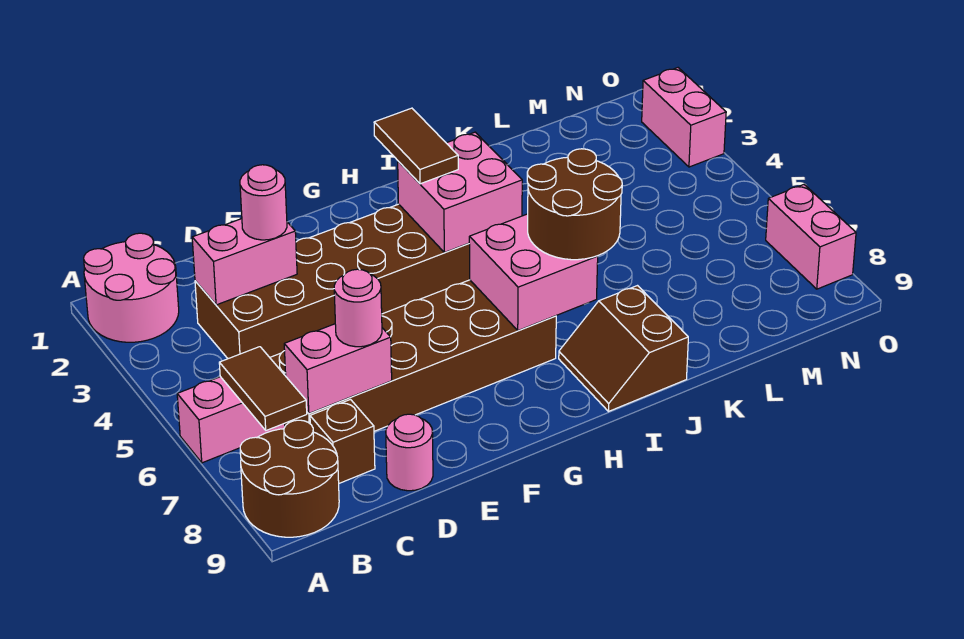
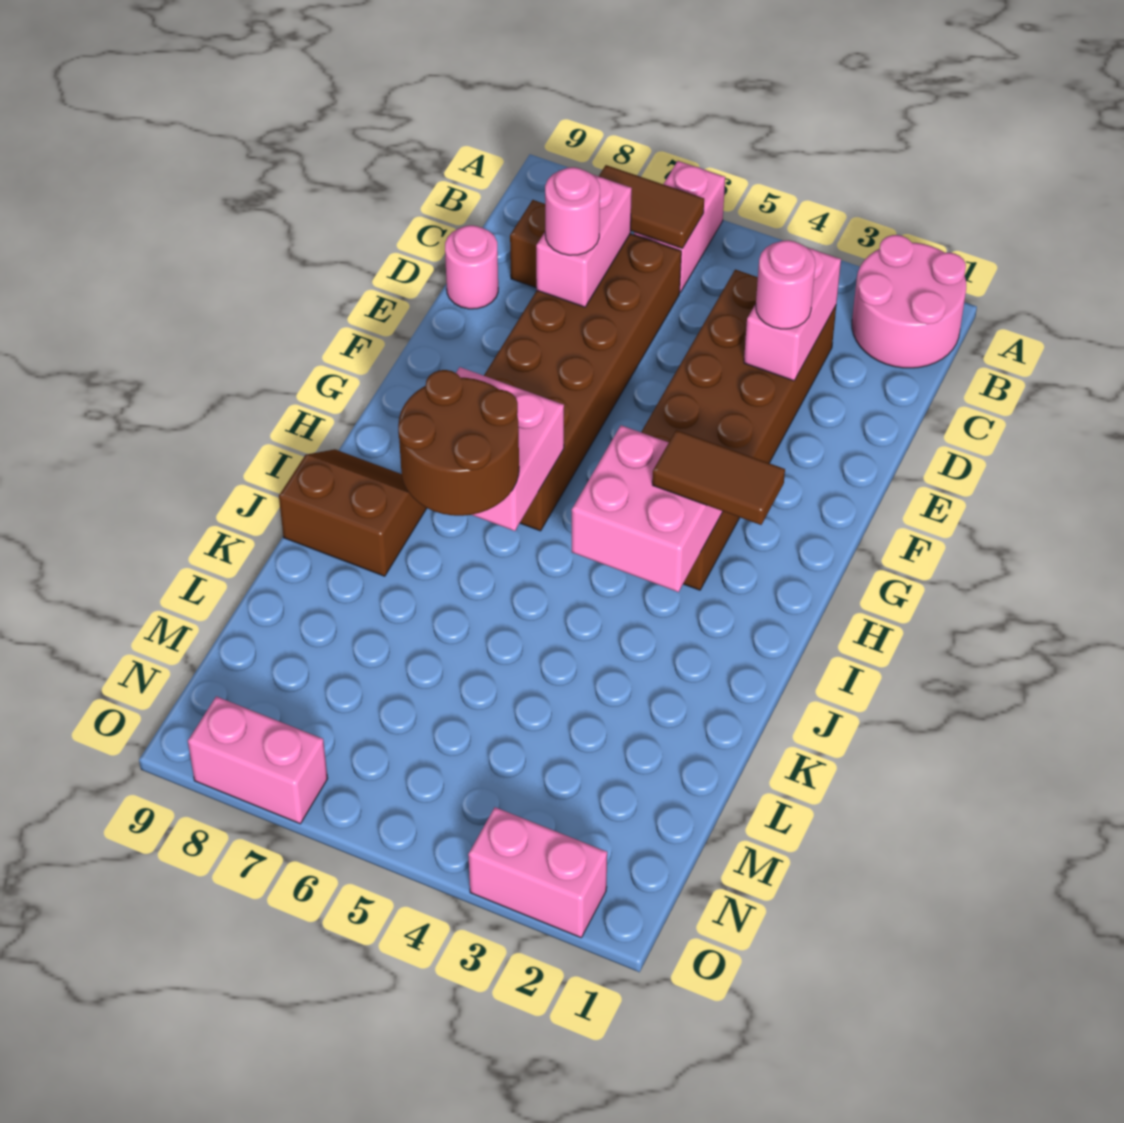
brown round brick A8:B9 level 1 -> none

